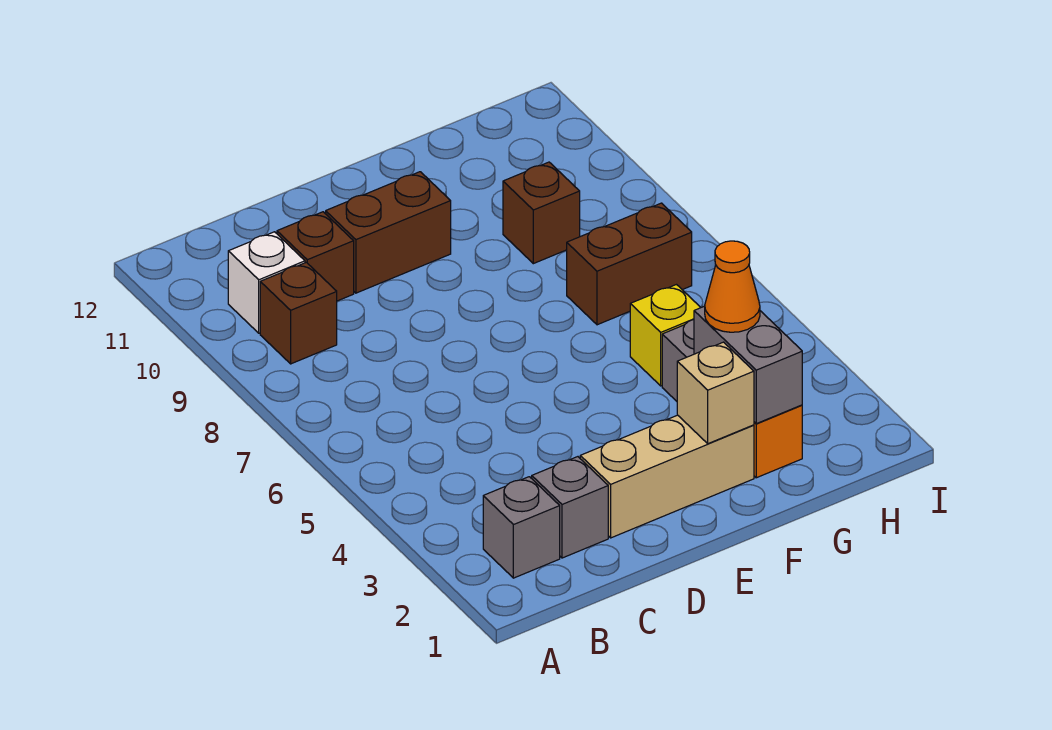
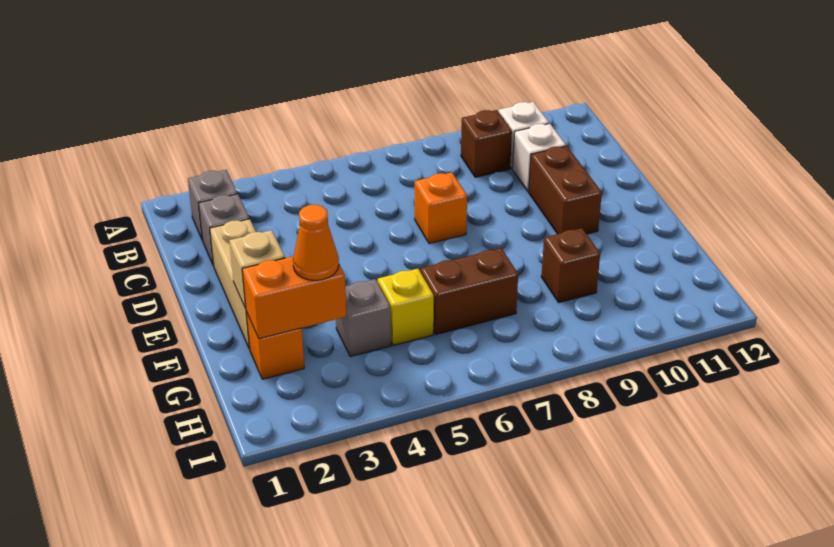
brown brick C10 level 1 -> white brick C10 level 1
none -> orange brick D7 level 1
grey brick G2:G3 level 2 -> orange brick G2:G3 level 2
brown brick G7:H7 level 1 -> brown brick G6:G7 level 1

